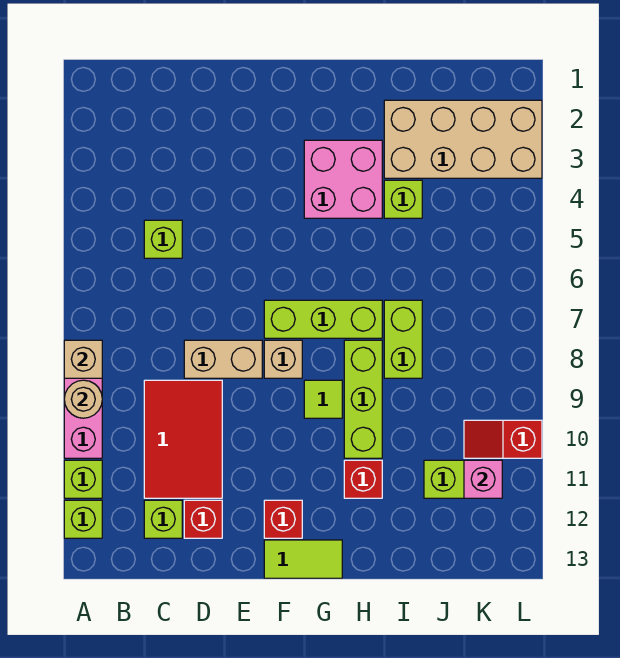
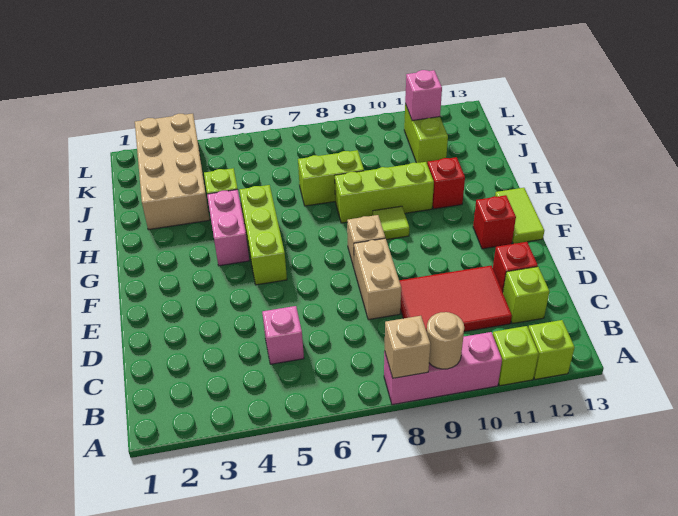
lime brick C5 level 1 -> pink brick C5 level 1
lime brick F7:H7 level 1 -> lime brick F5:H5 level 1
pink brick G3:H4 level 1 -> pink brick G4:H4 level 1
red slope K10:L10 level 1 top L -> none

